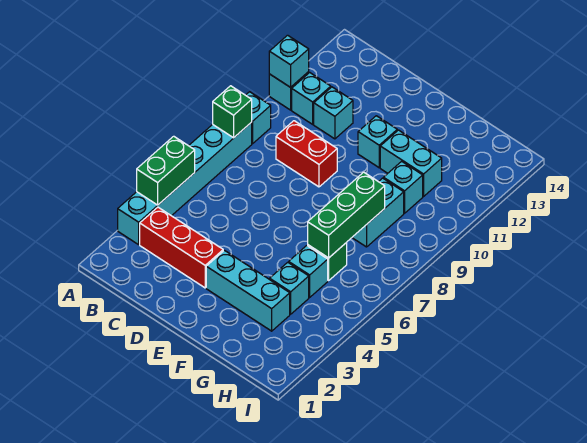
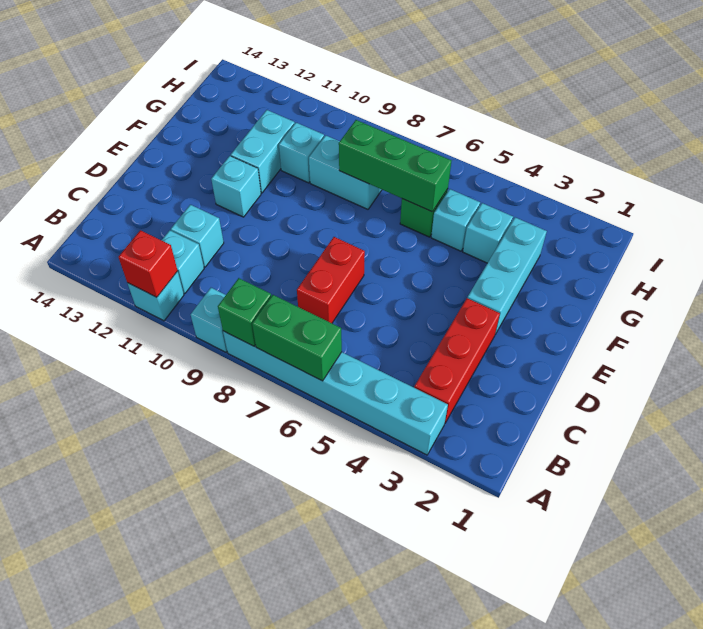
green brick A4:A5 level 2 -> green brick A6:A7 level 2
cyan brick A11 level 2 -> red brick A11 level 2
red brick C9:D9 level 1 -> red brick C7:D7 level 1

